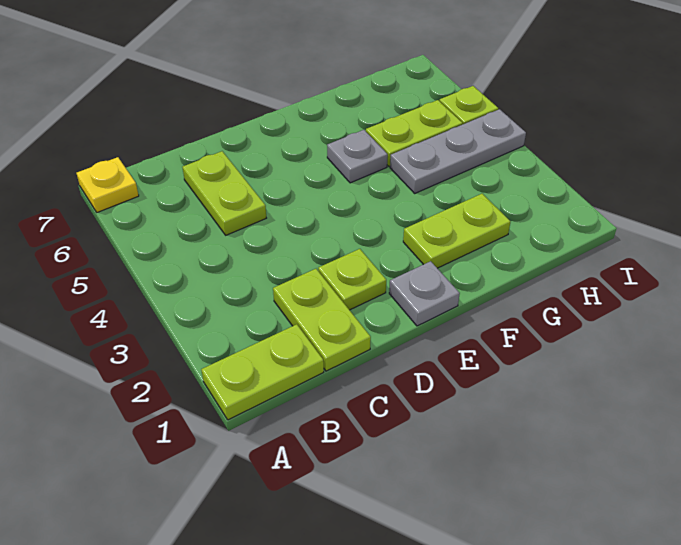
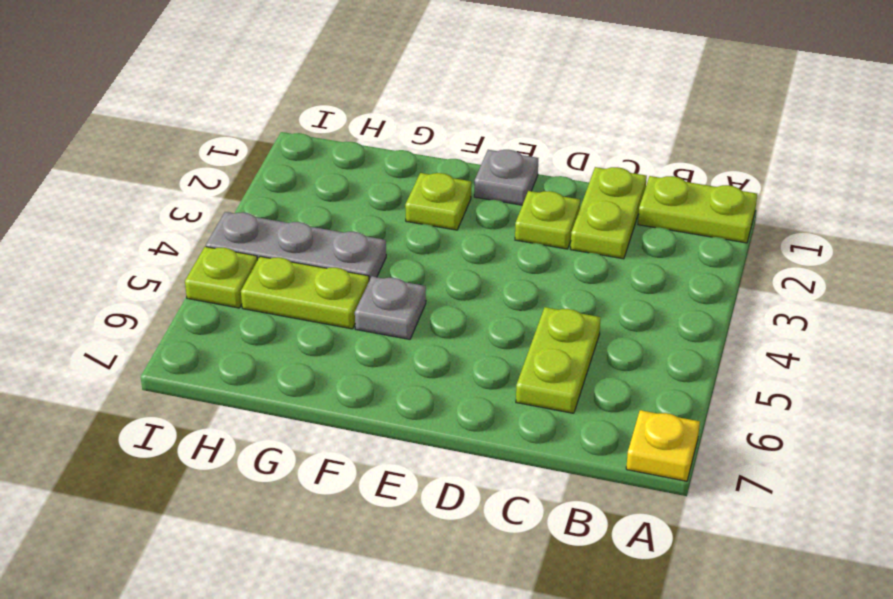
lime plate F2:G2 level 1 -> lime plate F2 level 1

